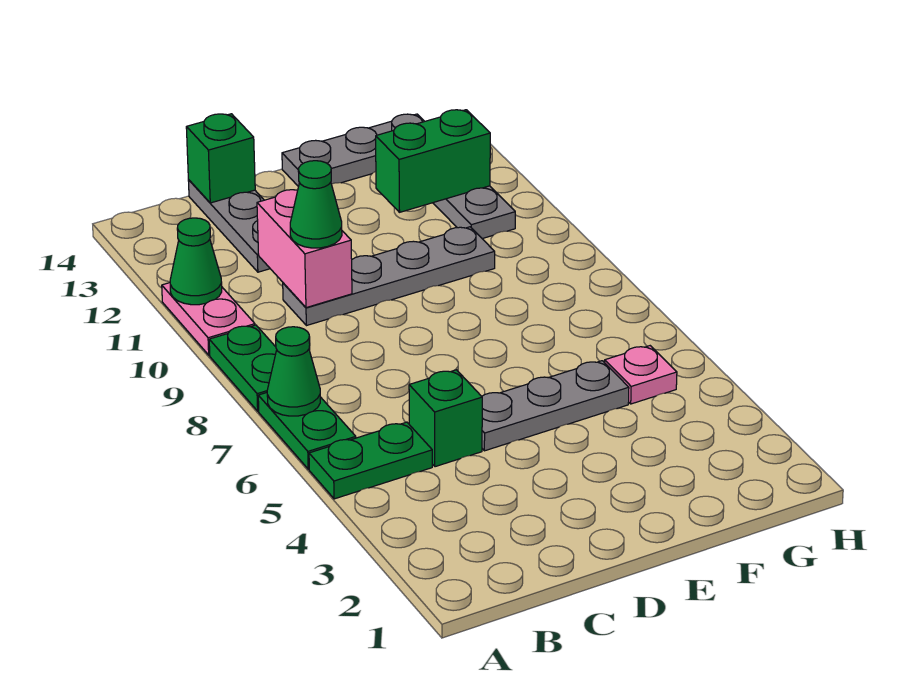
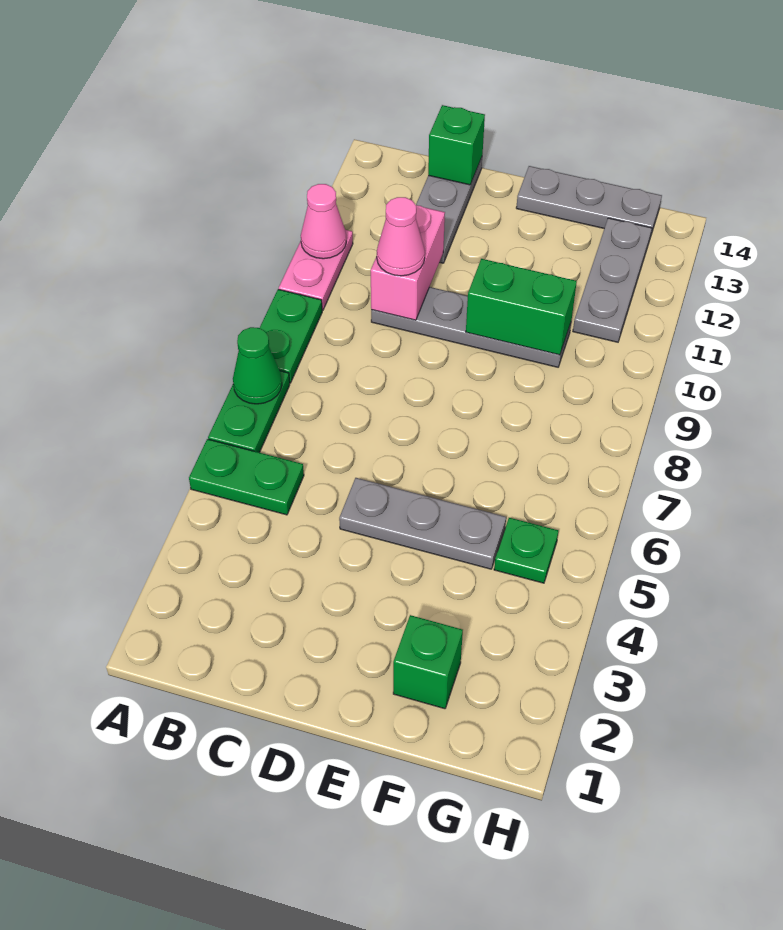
green cone A11 level 2 -> pink cone A11 level 2
green brick C5 level 1 -> green brick F2 level 1
green cone C10 level 3 -> pink cone C10 level 3
green brick F12:G12 level 2 -> green brick E10:F10 level 2
pink plate G5 level 1 -> green plate G5 level 1

